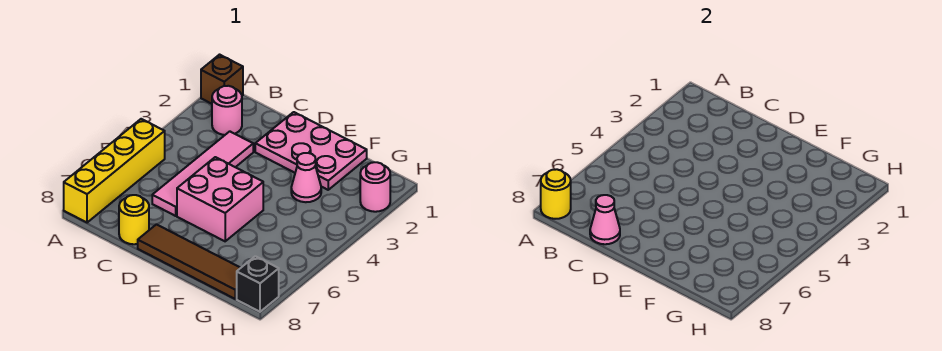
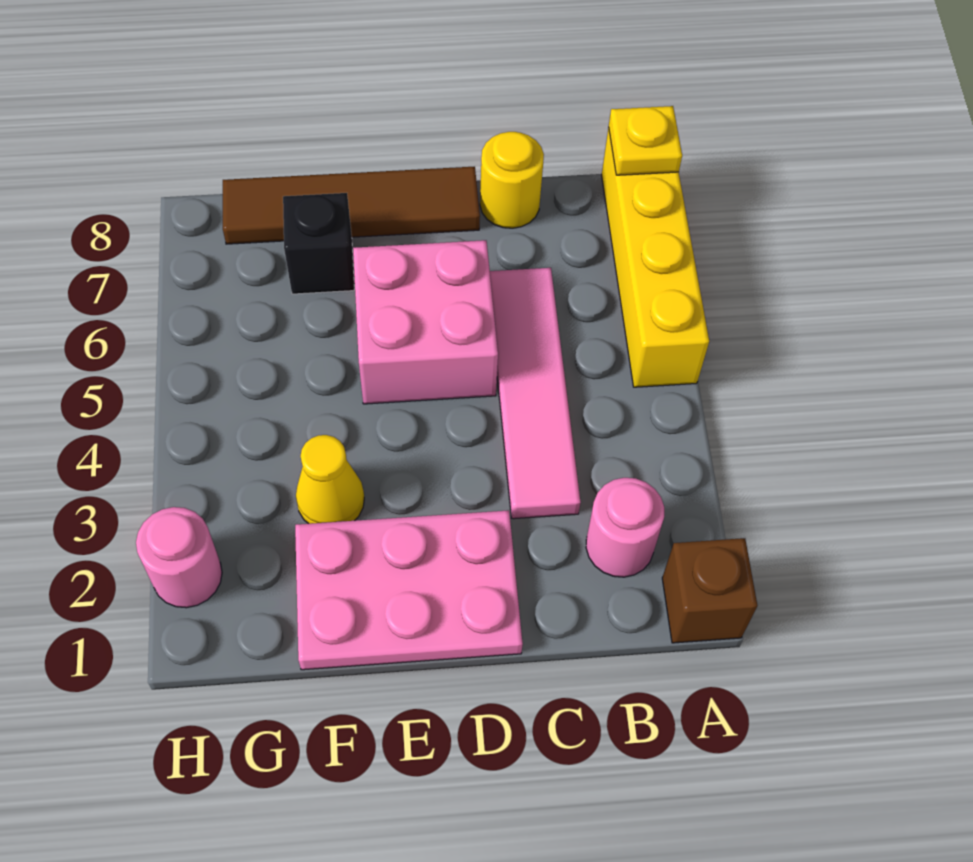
yellow round brick A8 level 2 -> yellow plate A8 level 2
pink cone C8 level 2 -> none
pink cone F3 level 1 -> yellow cone F3 level 1
black brick H8 level 1 -> black brick F7 level 1

